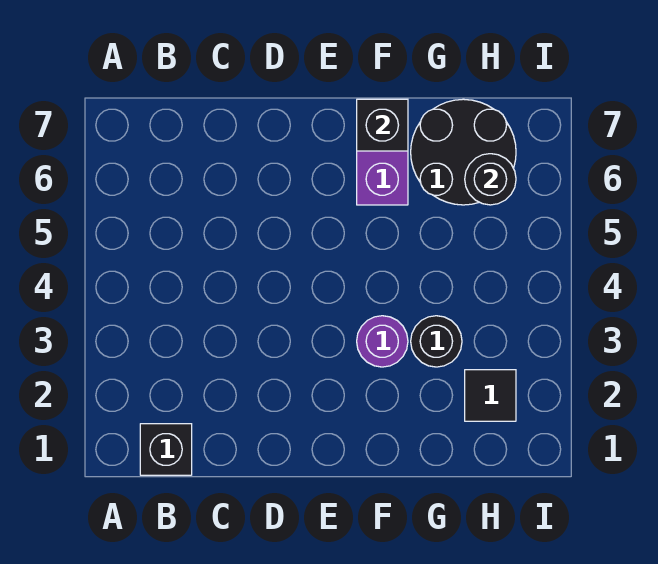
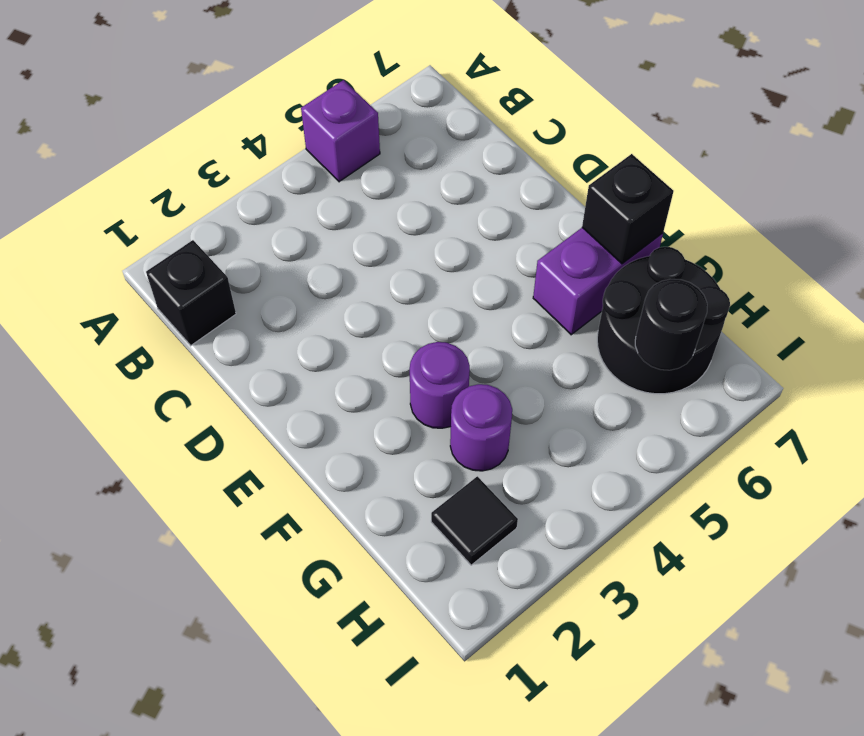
none -> purple brick A5 level 1
black round brick G3 level 1 -> purple round brick G3 level 1

